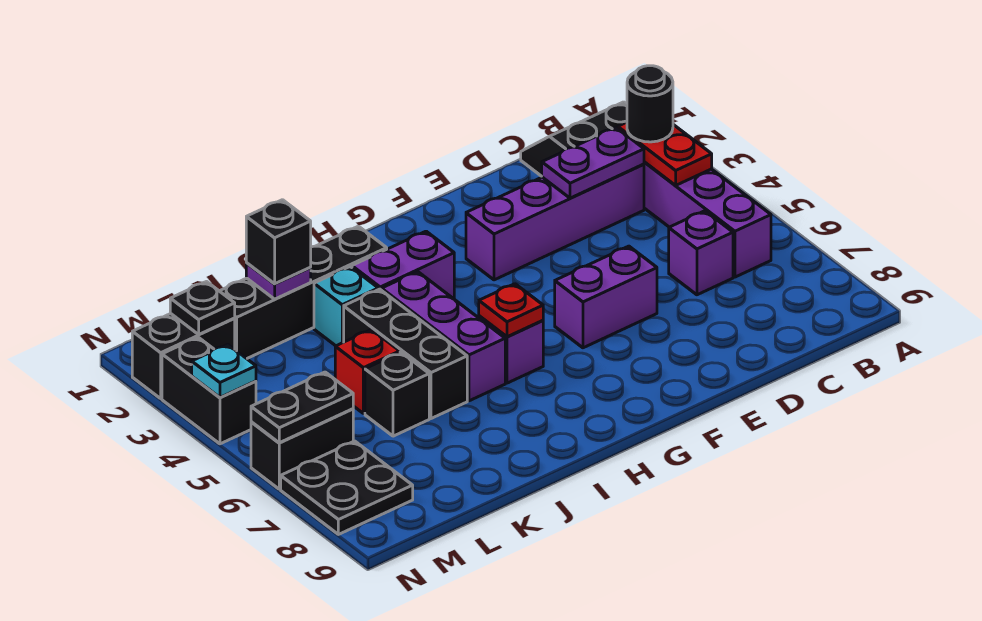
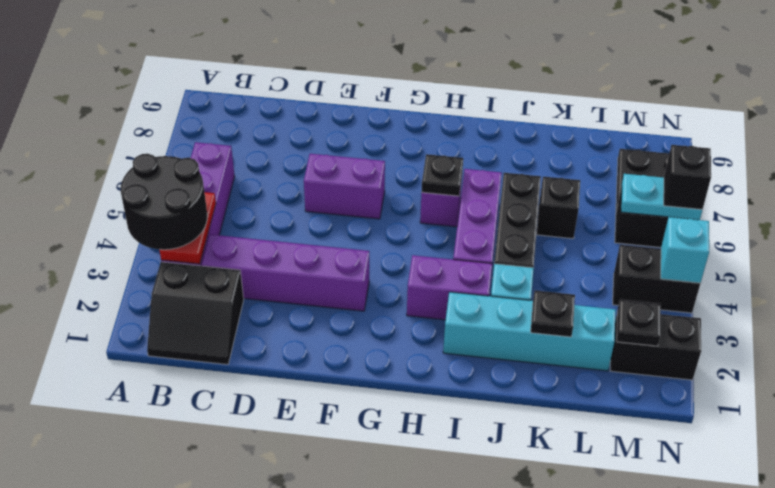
black round brick B3 level 3 -> black round brick A3:B4 level 3
purple plate C3:D3 level 2 -> none
purple brick C6 level 1 -> none
red plate H6 level 2 -> black plate H6 level 2
black brick I2:L2 level 1 -> cyan brick I2:L2 level 1
purple plate K2 level 2 -> black plate K2 level 2
black brick K2 level 3 -> black brick N6 level 3
red brick K5 level 1 -> none
black plate M6:N6 level 2 -> cyan plate M6:N6 level 2
black brick N3:N4 level 1 -> black brick M4:N4 level 1
cyan plate N4 level 2 -> cyan brick N4 level 2

